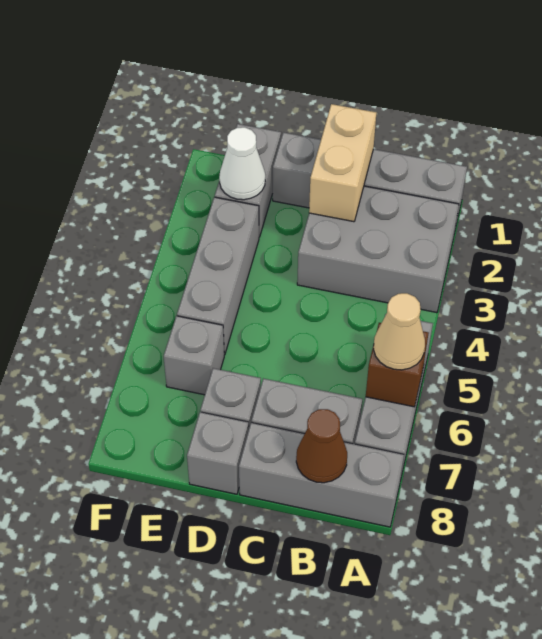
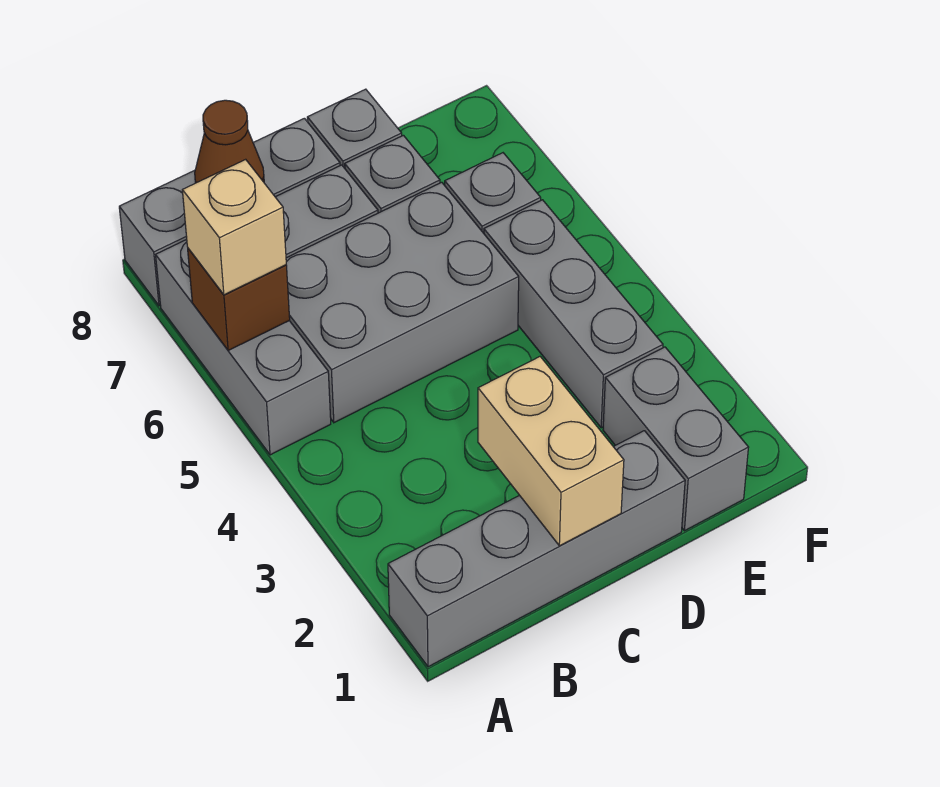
grey brick A2:C3 level 1 -> grey brick B5:D6 level 1
tan cone A6 level 3 -> tan brick A6 level 3
white cone E2 level 2 -> none

